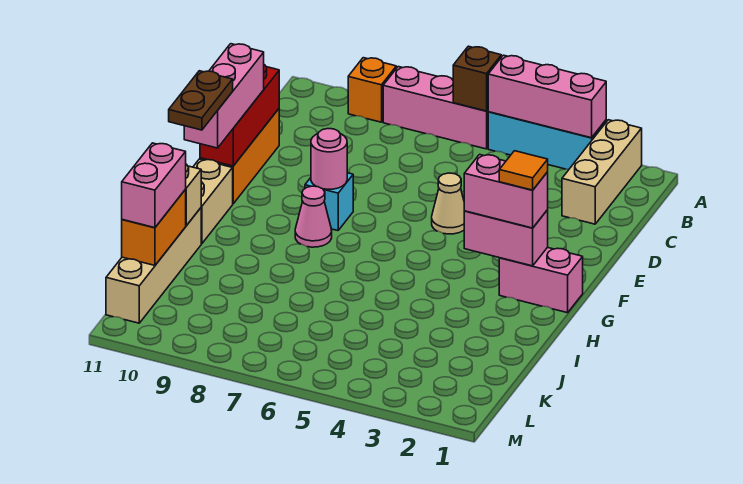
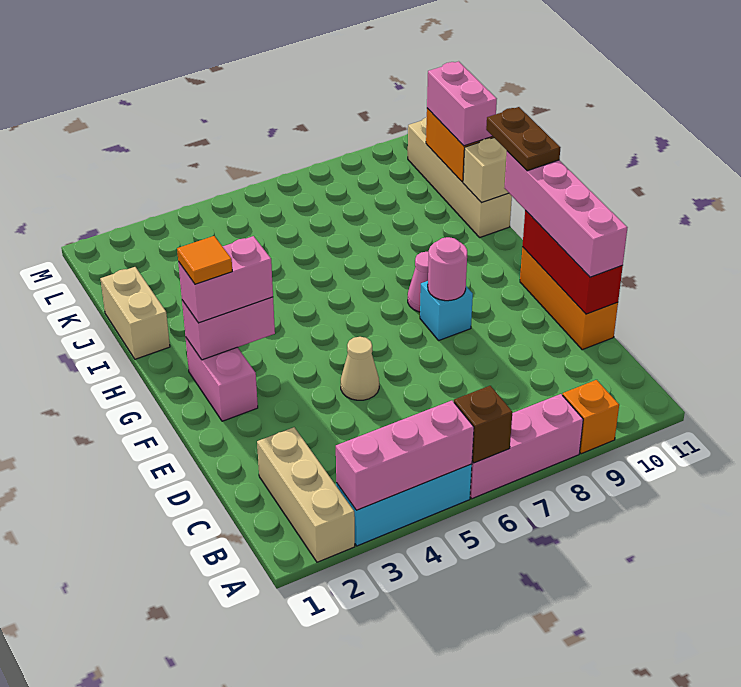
pink brick E11:G11 level 3 -> pink brick D11:G11 level 3
pink brick G1:G2 level 1 -> pink brick F2:G2 level 1
tan brick G11:H11 level 1 -> tan brick I1:J1 level 1

